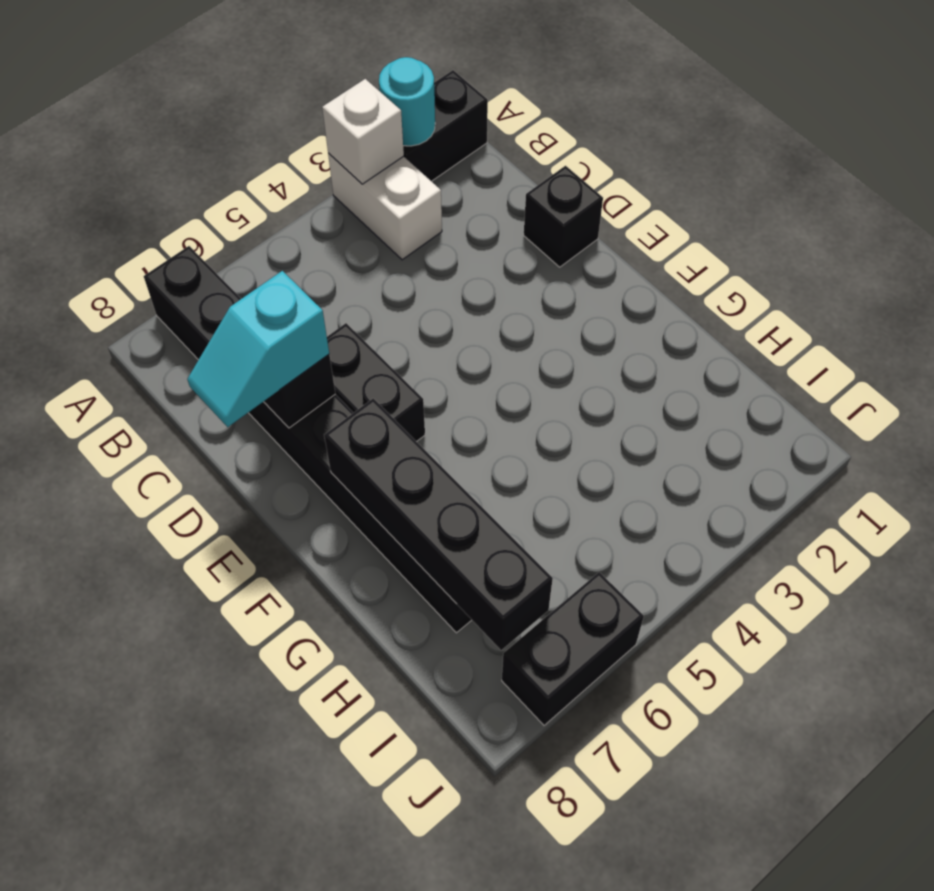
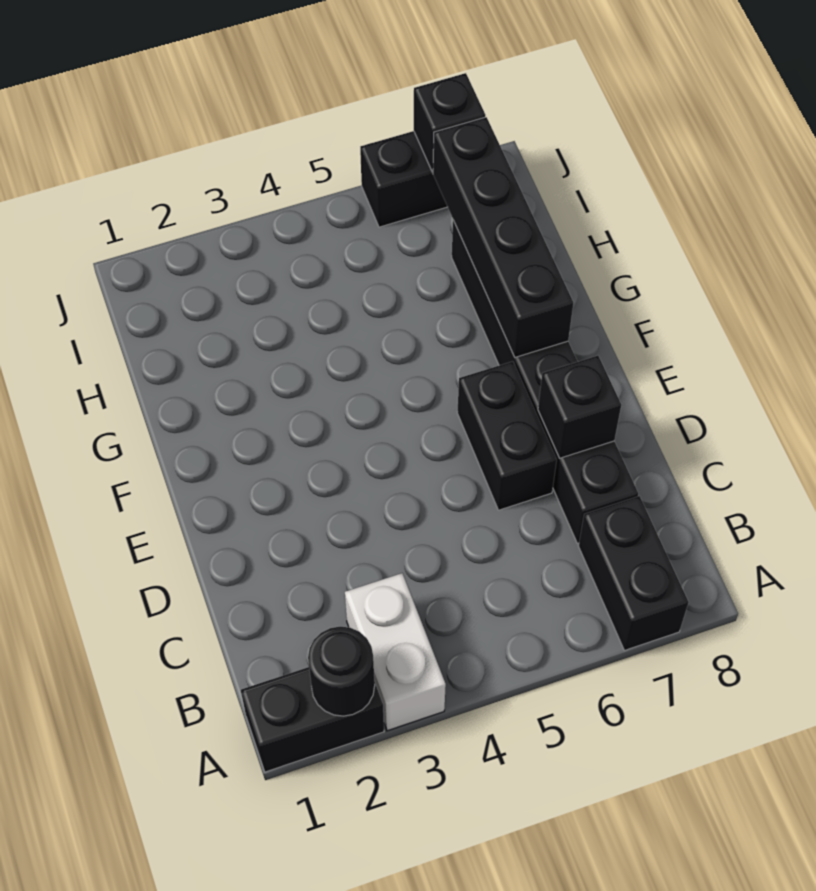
cyan round brick A2 level 2 -> black round brick A2 level 2
white brick A3 level 2 -> none
black brick D1 level 1 -> black brick J7 level 2
cyan slope D7:D8 level 3 top 7 -> none

